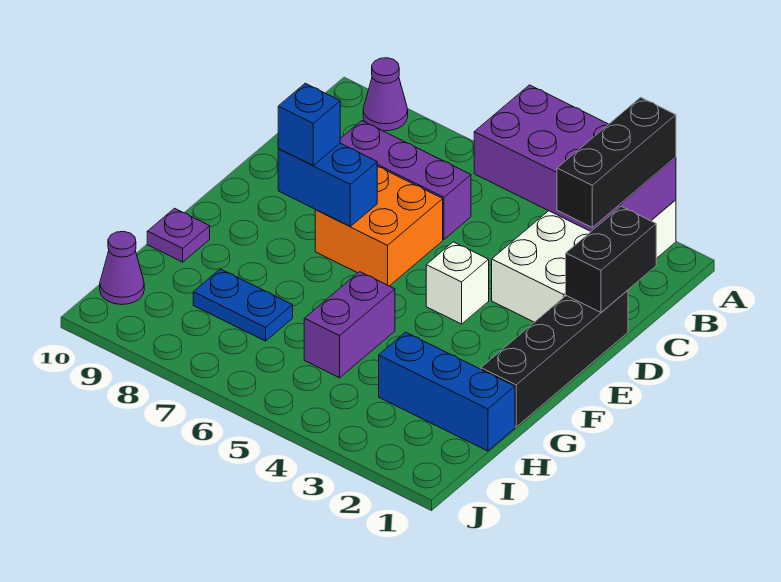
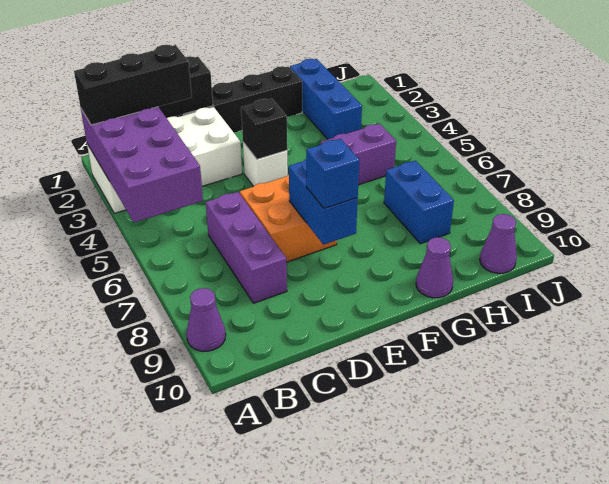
none -> black brick E4 level 2
purple plate G10 level 1 -> purple cone G10 level 1
blue plate H7:H8 level 1 -> blue brick H7:H8 level 1

